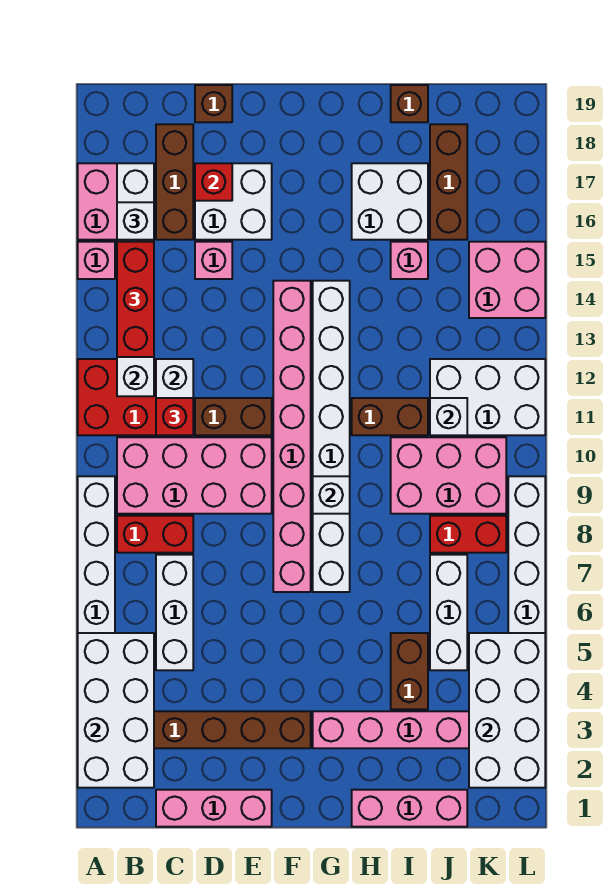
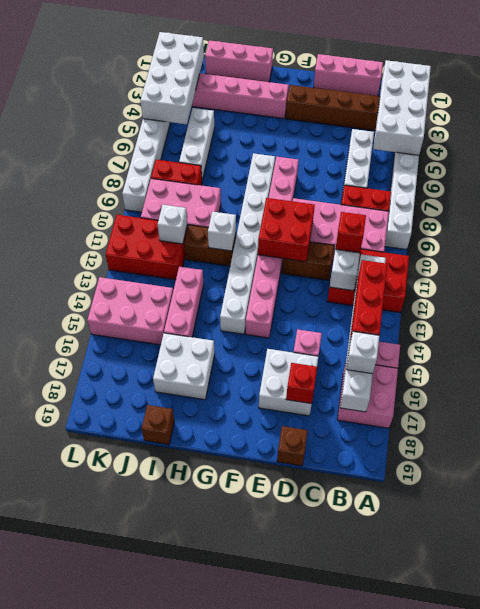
brown brick C16:C18 level 1 -> none
none -> red brick E10:F11 level 2
white brick G9 level 2 -> white brick H11 level 2
brown brick I4:I5 level 1 -> none
pink brick I15 level 1 -> pink brick I13:I15 level 1
white brick J11:L12 level 1 -> red brick J11:L12 level 1
brown brick J16:J18 level 1 -> none
pink brick K14:L15 level 1 -> pink brick J14:L15 level 1

